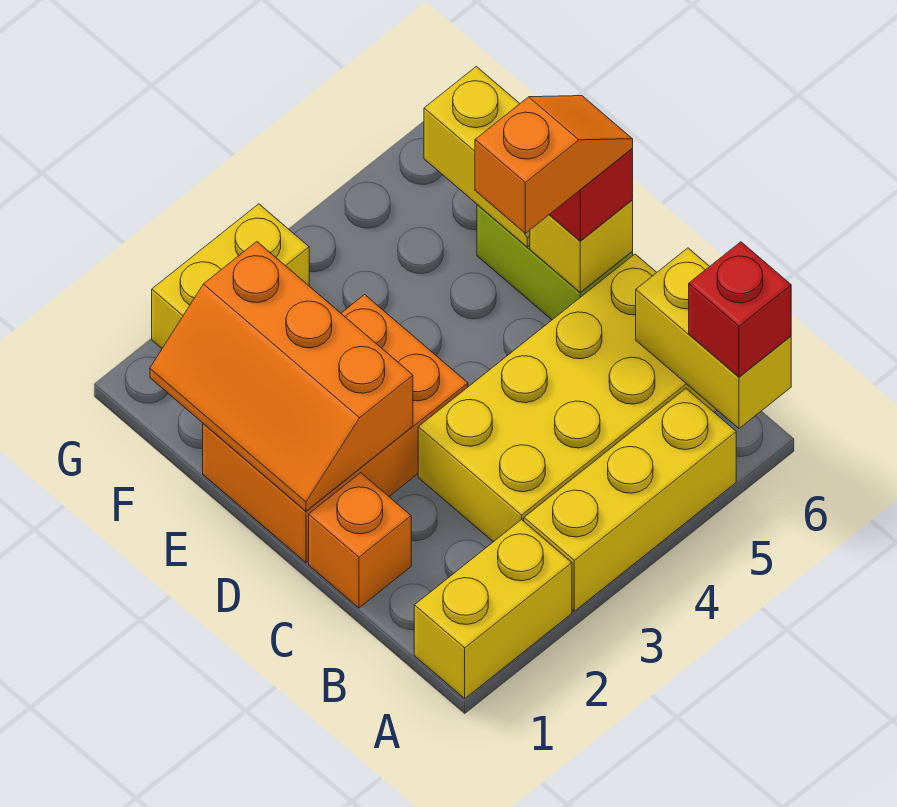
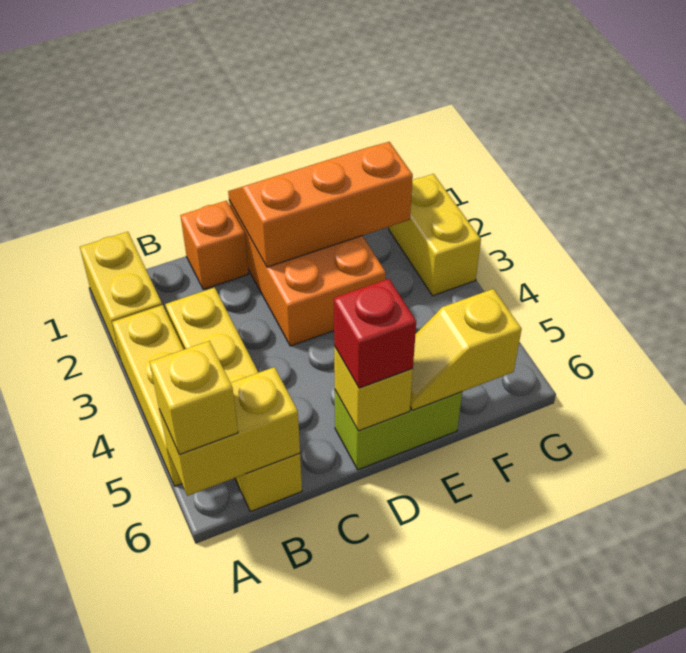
red brick A6 level 3 -> yellow brick A6 level 3
yellow brick B3:C6 level 1 -> yellow brick B3:B6 level 1
orange slope D5:D6 level 4 top 5 -> none

